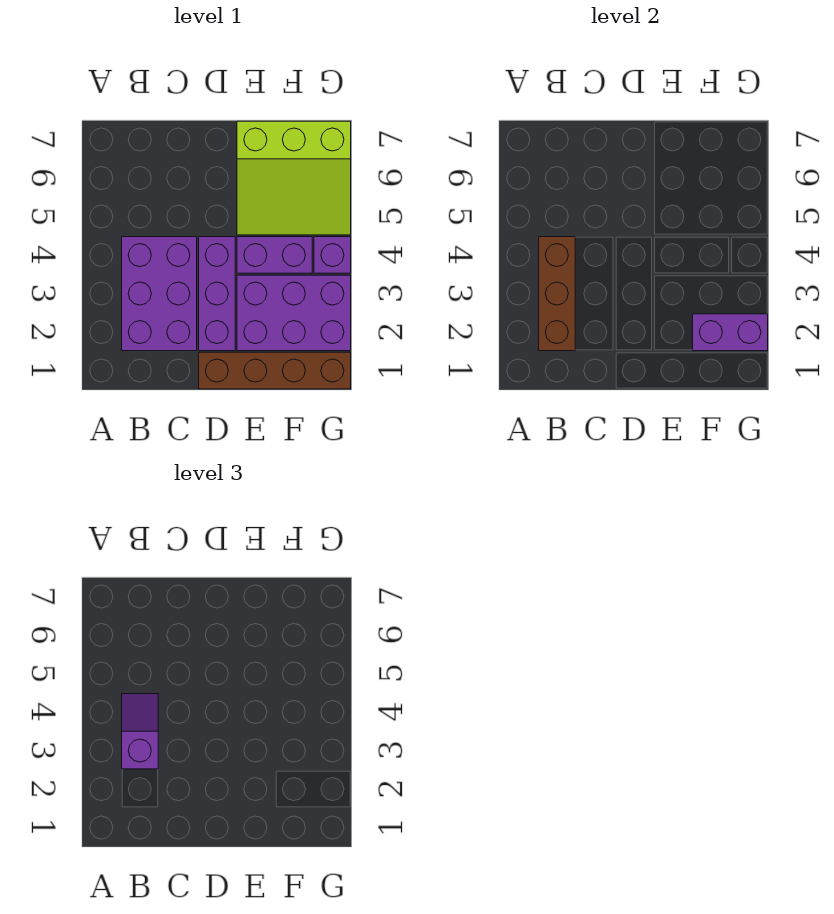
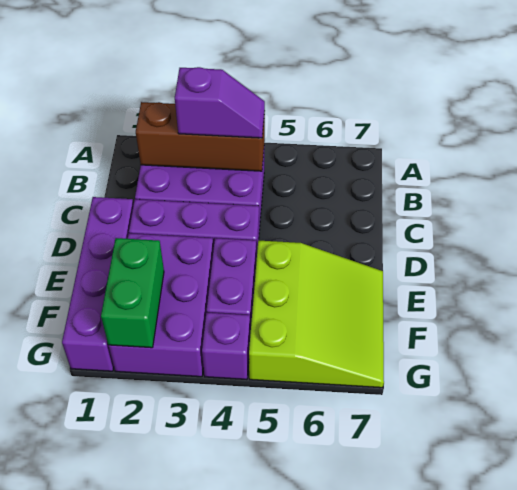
brown brick D1:G1 level 1 -> purple brick D1:G1 level 1
lime slope E5:G7 level 1 top 7 -> lime slope E5:G7 level 1 top 5
purple brick F2:G2 level 2 -> green brick F2:G2 level 2

